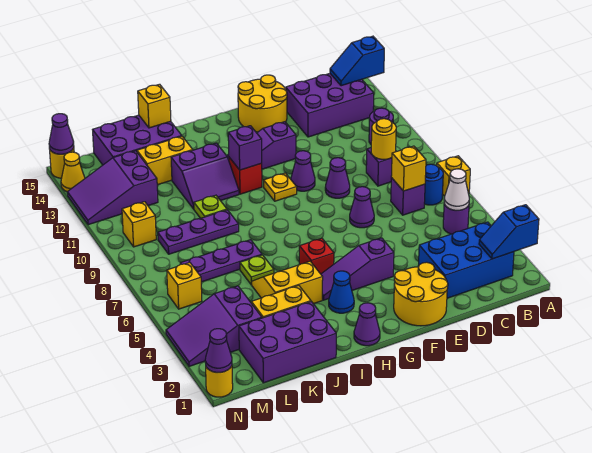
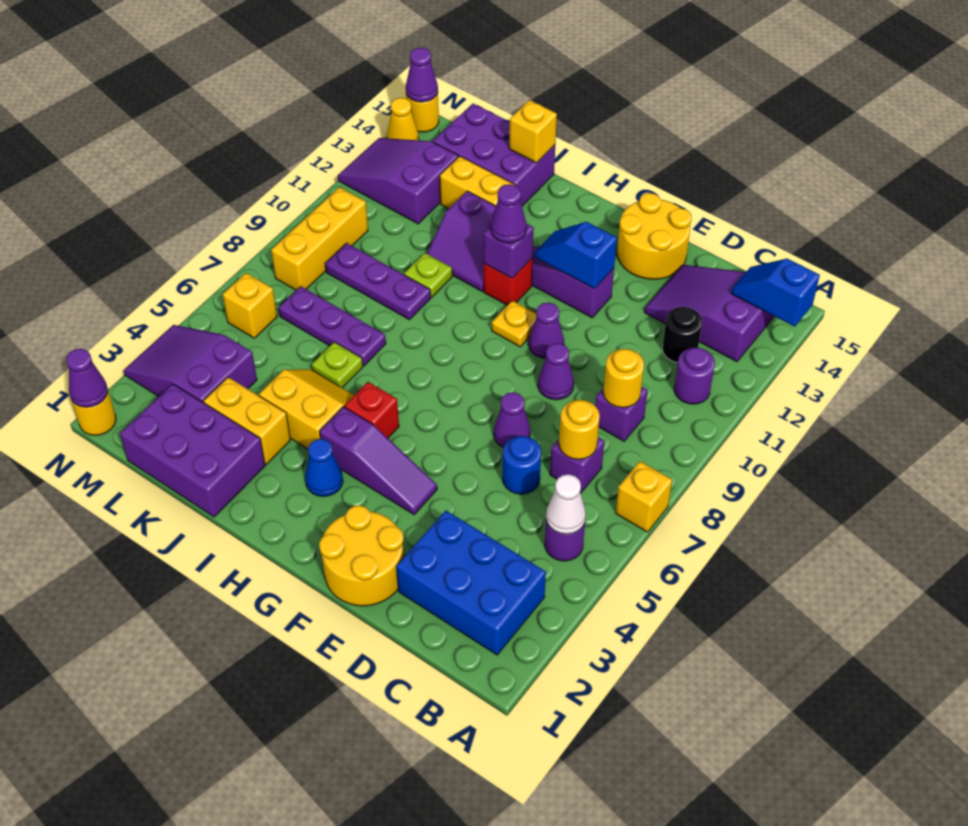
blue slope A2:B2 level 2 top A -> blue slope F12:G12 level 2 top F
blue round brick B7 level 1 -> blue round brick D6 level 1
purple brick B13:D14 level 1 -> purple slope B13:D14 level 1 top B
yellow brick C7 level 2 -> yellow round brick C7 level 2
none -> black round brick C12 level 1
purple slope F4:H4 level 1 top F -> purple slope F4:H4 level 1 top H
purple cone H1 level 1 -> purple cone H11 level 3
yellow brick M10 level 1 -> yellow brick M8:M10 level 1

